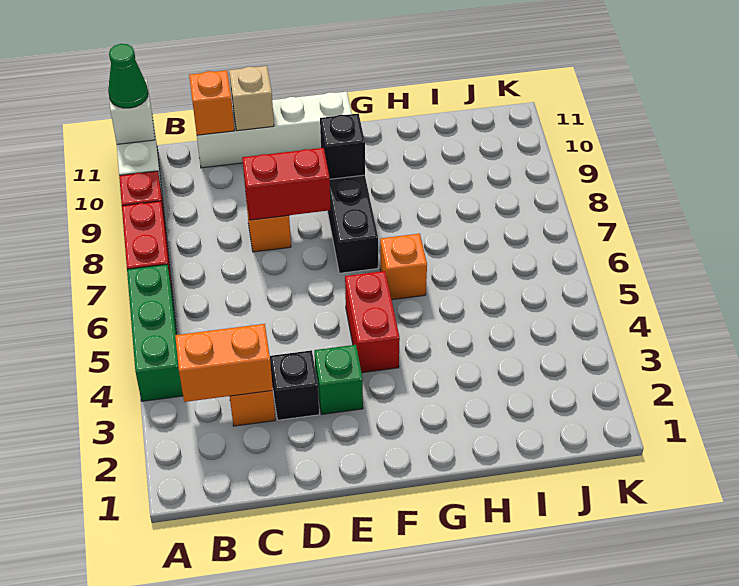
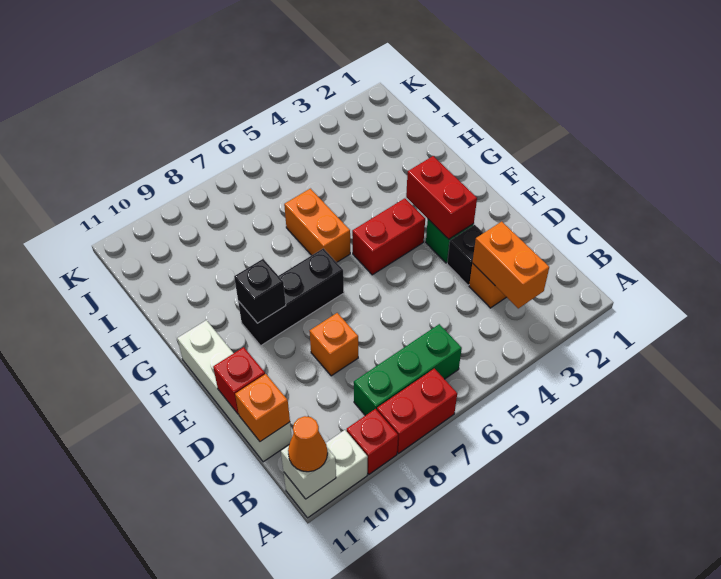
green brick A4:A6 level 1 -> green brick B6:B8 level 1
green cone A11 level 3 -> orange cone A11 level 3
red brick D8:E8 level 2 -> red brick E3:F3 level 2
tan brick D11 level 2 -> red brick D11 level 2
orange brick G6 level 1 -> orange brick G6:H6 level 1

